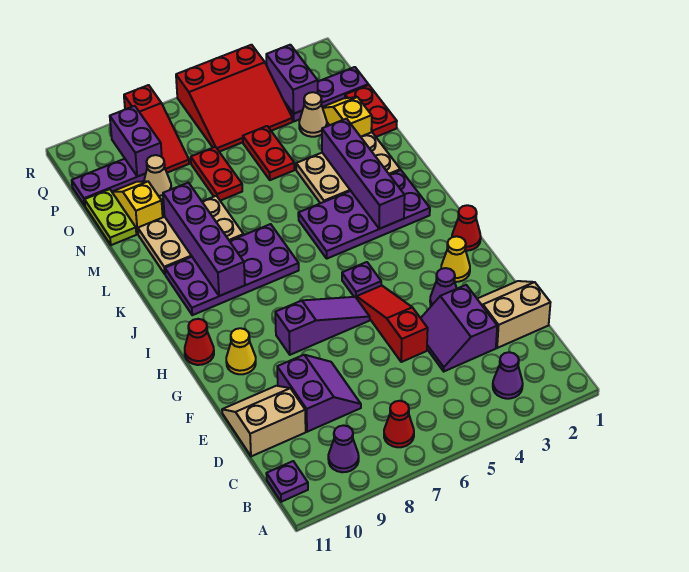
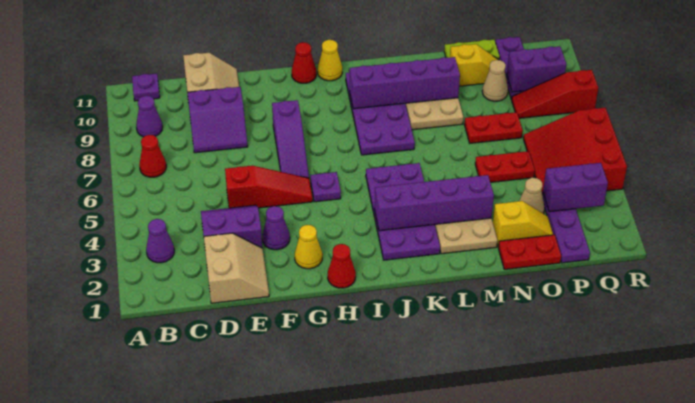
yellow cone G10 level 1 -> yellow cone I11 level 1

